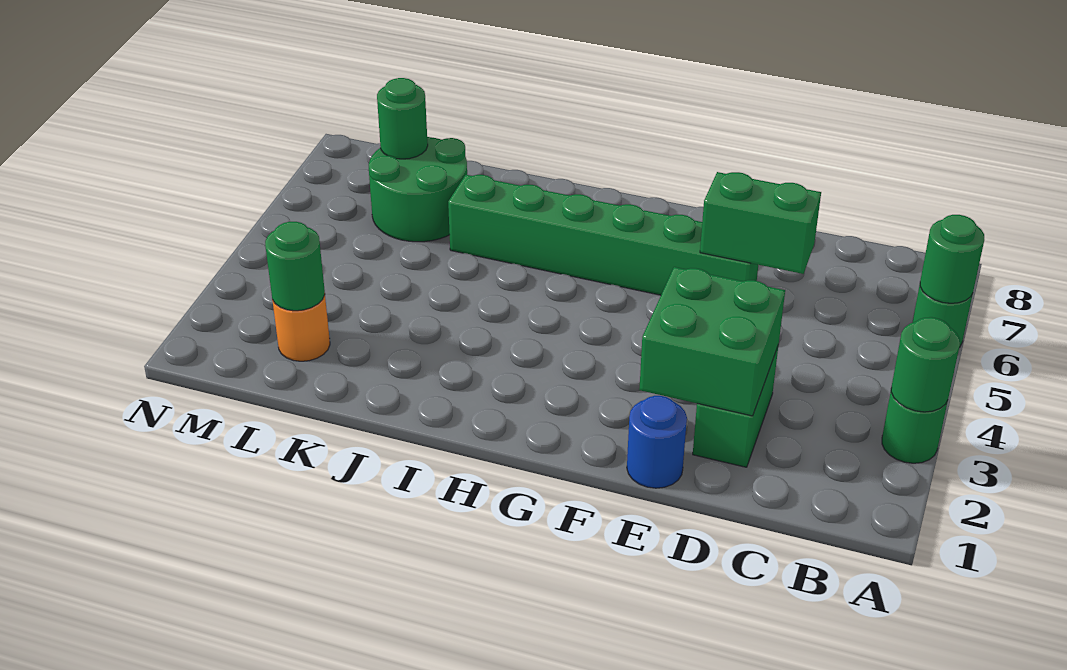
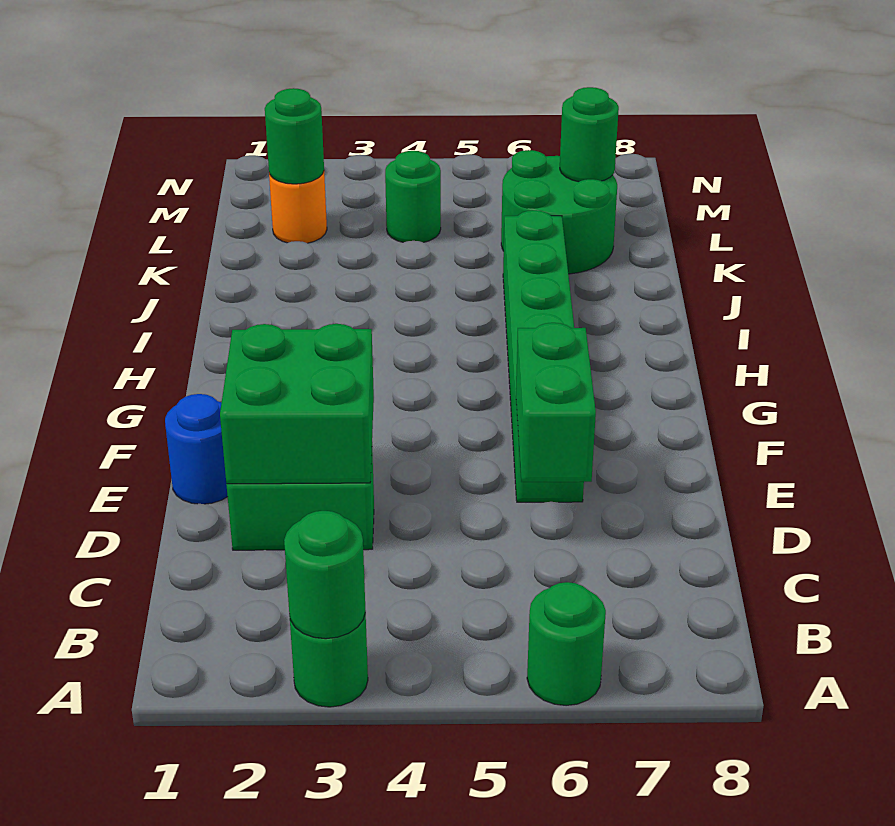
green round brick A6 level 2 -> green round brick L4 level 1

